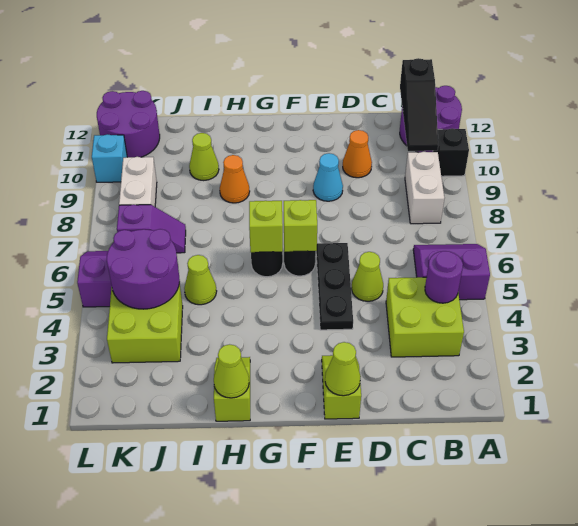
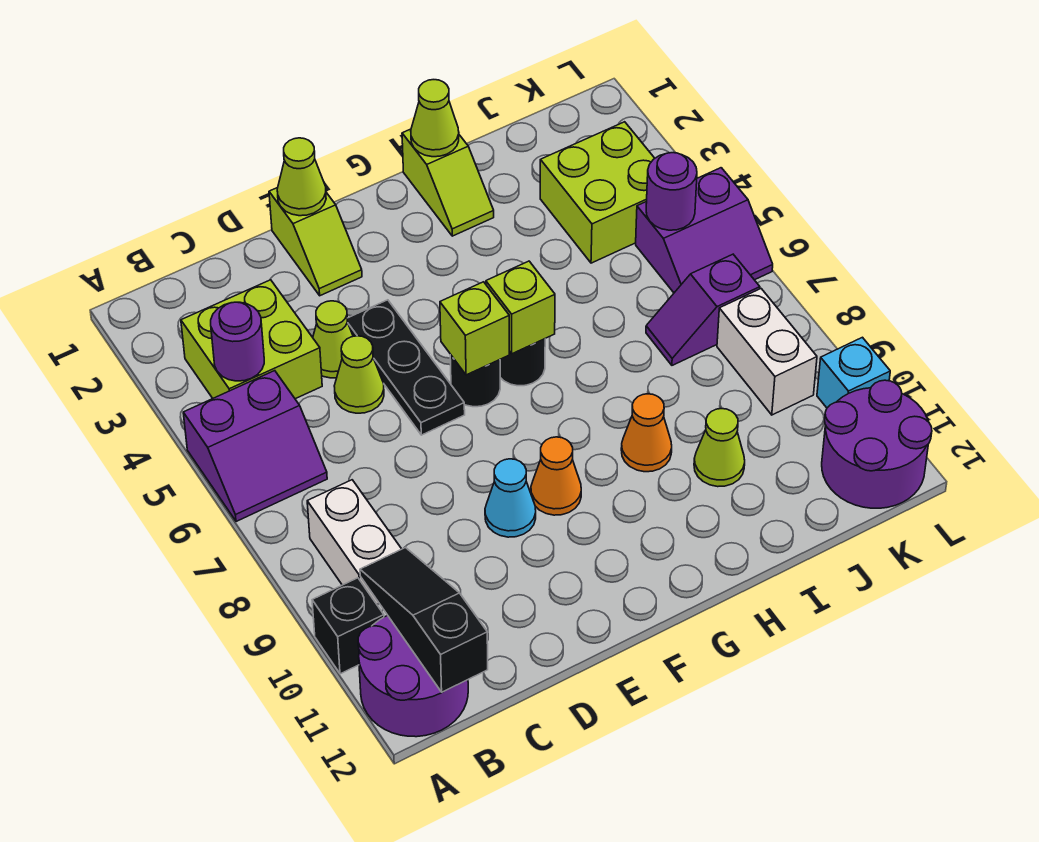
orange cone D10 level 1 -> orange cone F9 level 1
lime cone I5 level 1 -> lime cone D4 level 1
purple round brick J4:K5 level 2 -> purple round brick K5 level 2

